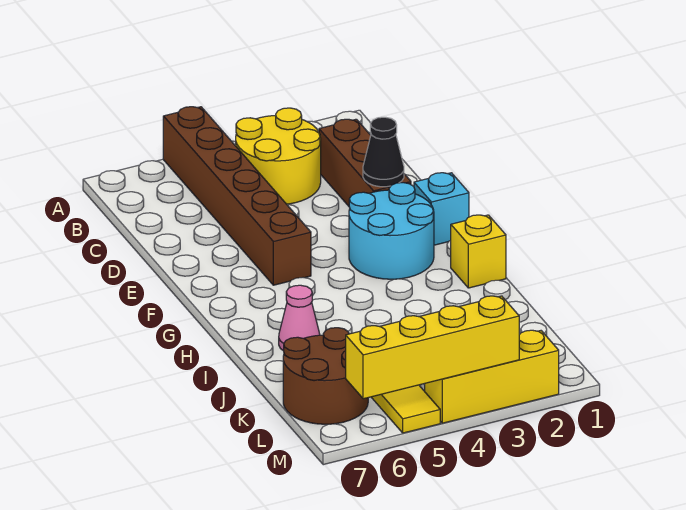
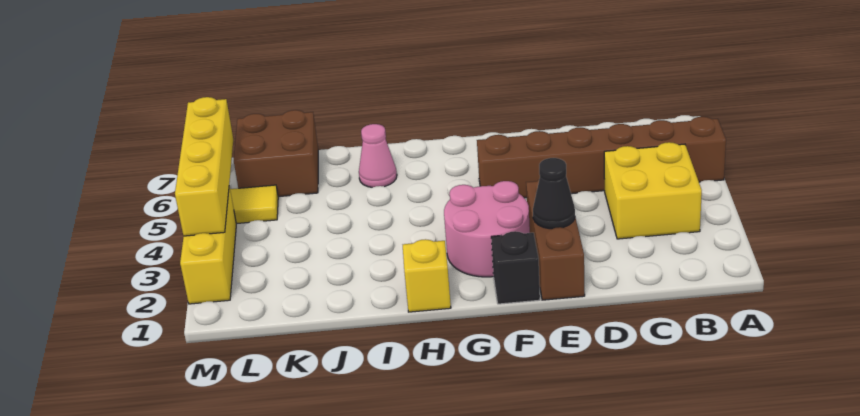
yellow round brick B3:C4 level 1 -> yellow brick B3:C4 level 1
brown brick C2:E2 level 1 -> brown brick E1:E3 level 1
cyan brick F1 level 1 -> black brick F1 level 1
cyan round brick F2:G3 level 1 -> pink round brick F2:G3 level 1
brown round brick K6:L7 level 1 -> brown brick K6:L7 level 1

